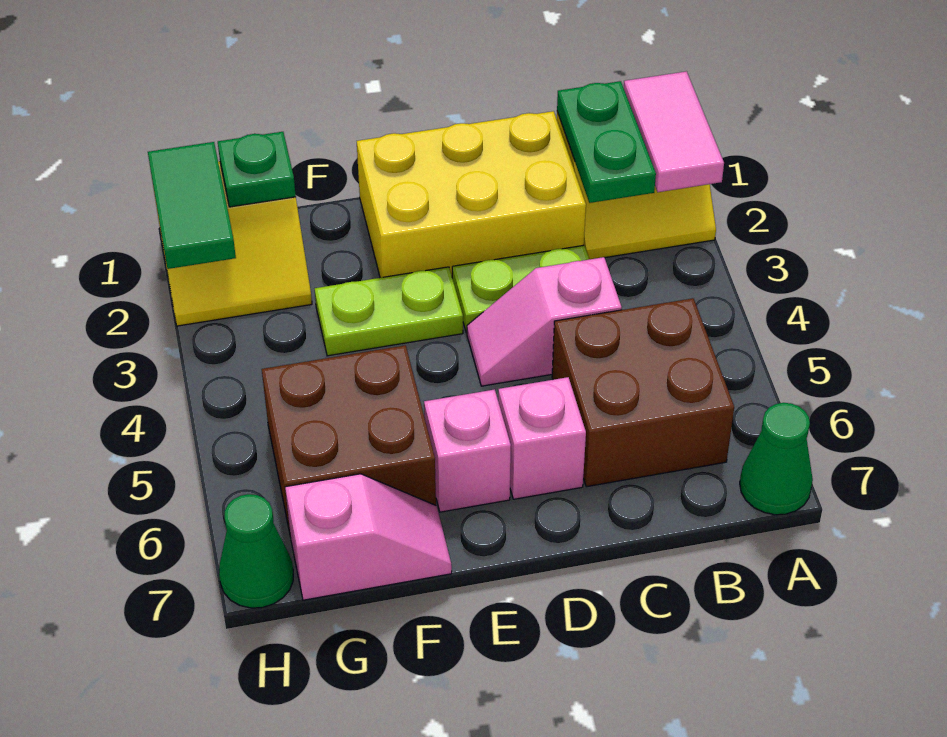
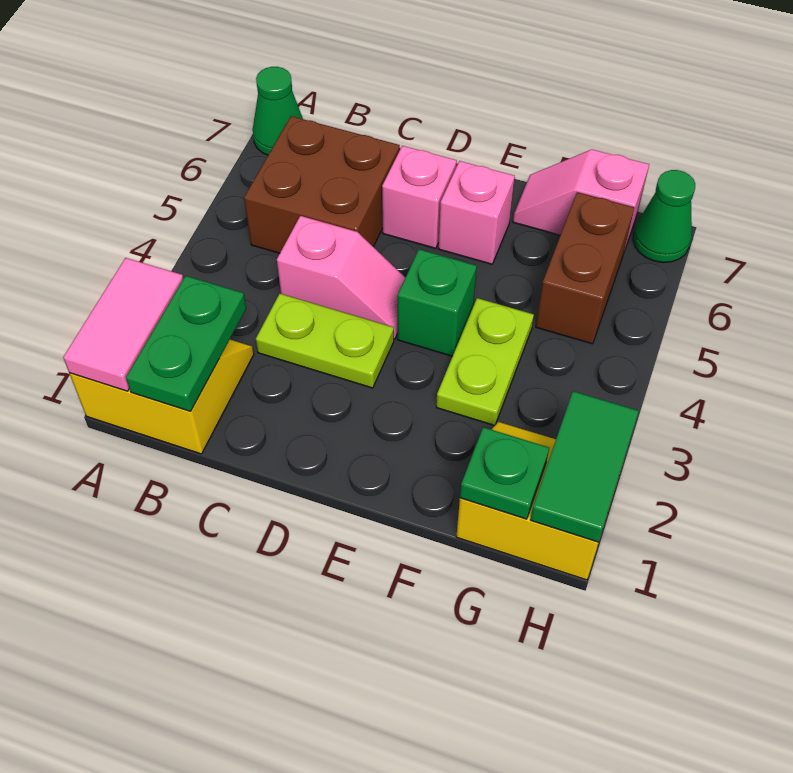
yellow brick C1:E2 level 1 -> none
lime plate E3:F3 level 1 -> lime plate F3:F4 level 1
none -> green brick E4 level 1
brown brick F5:G6 level 1 -> brown brick G5:G6 level 1

